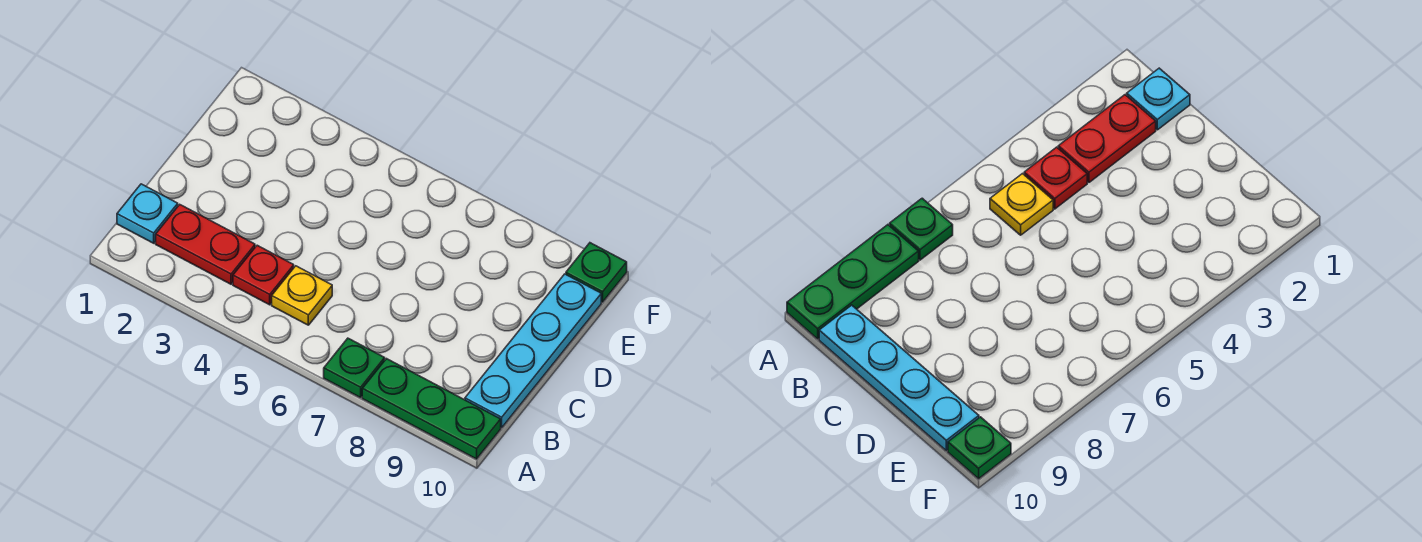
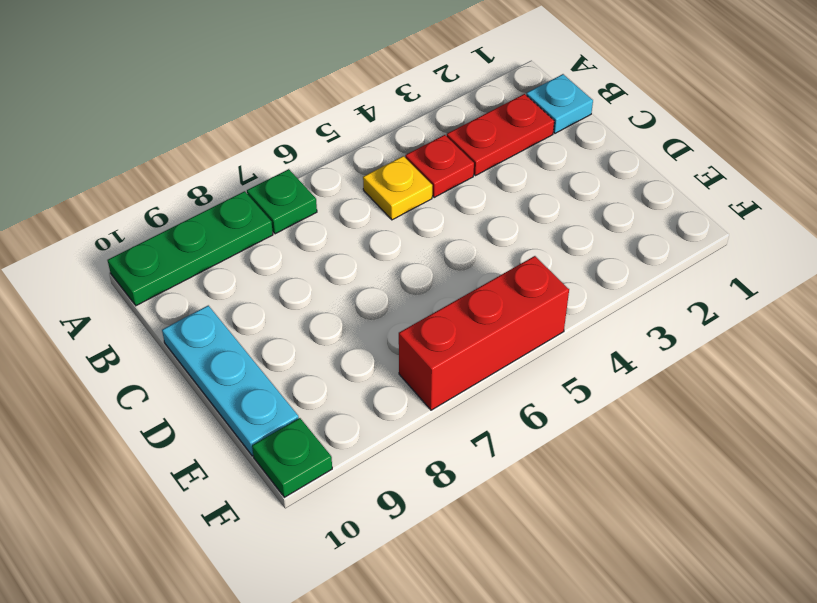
cyan plate B10:E10 level 1 -> cyan plate C10:E10 level 1
none -> red brick F5:F7 level 1

